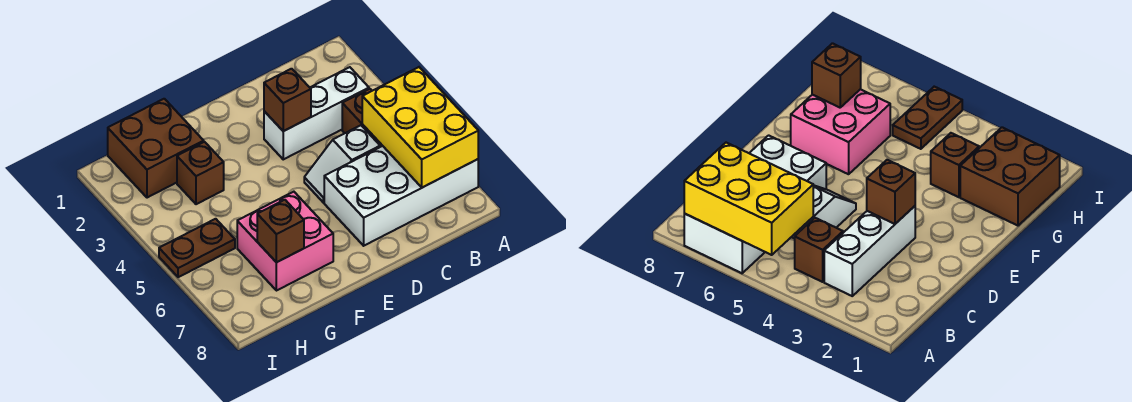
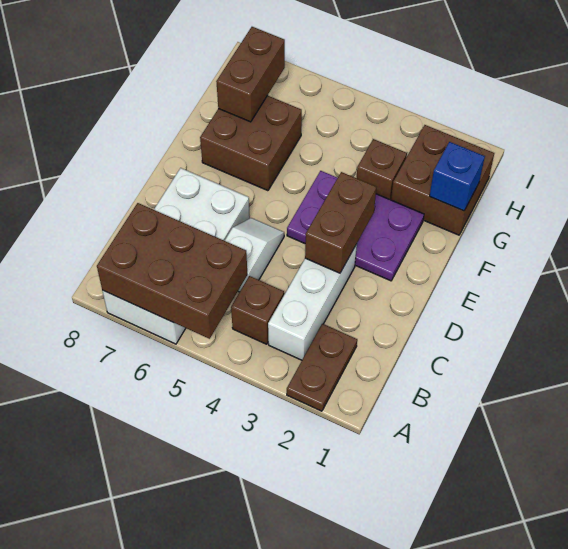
yellow brick A5:B7 level 2 -> brown brick A5:B7 level 2
brown brick D3 level 2 -> brown brick D3:E3 level 2
none -> purple plate E2:F4 level 1
pink brick F6:G7 level 1 -> brown brick F6:G7 level 1
none -> blue brick G1 level 2
brown brick G7 level 2 -> brown brick G7:H7 level 2
brown plate H5:I5 level 1 -> brown plate A2:B2 level 1

